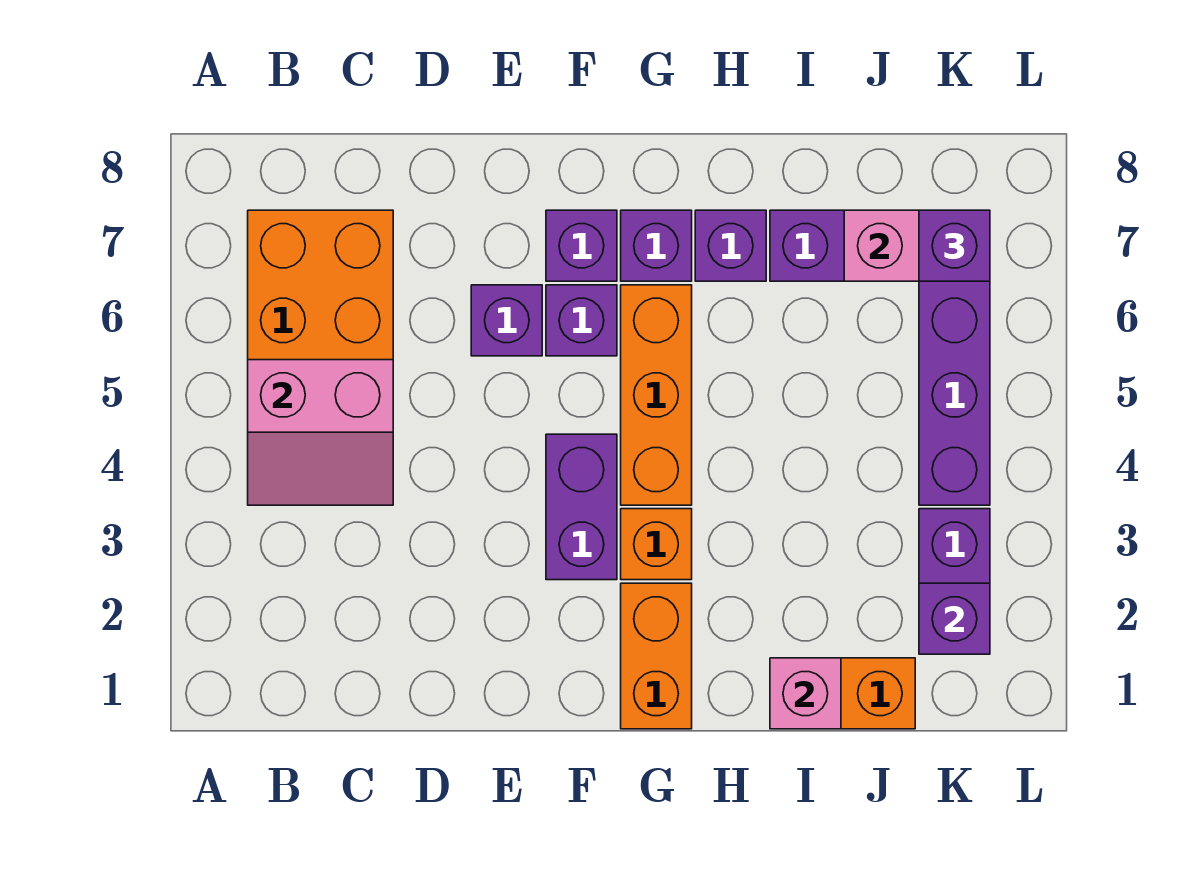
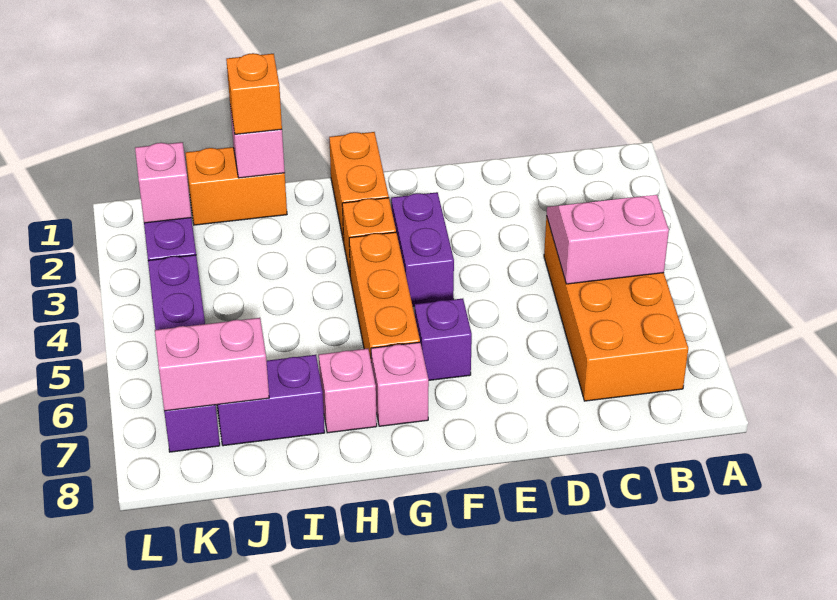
purple brick E6 level 1 -> none
purple brick F7 level 1 -> none
purple brick G7 level 1 -> pink brick G7 level 1
purple brick H7 level 1 -> pink brick H7 level 1
none -> orange brick I1 level 3
purple brick K2 level 2 -> pink brick K2 level 2
purple brick K7 level 3 -> none

